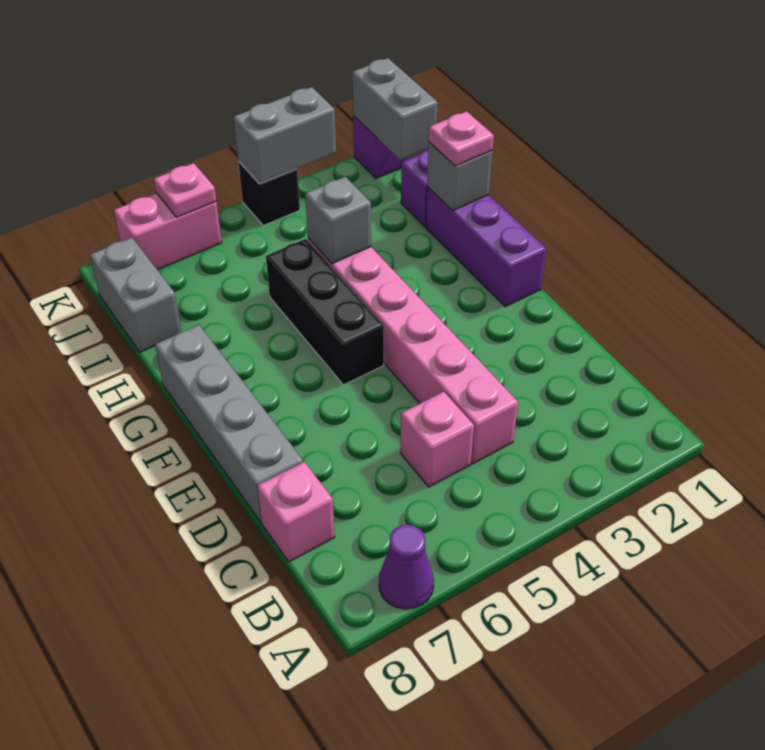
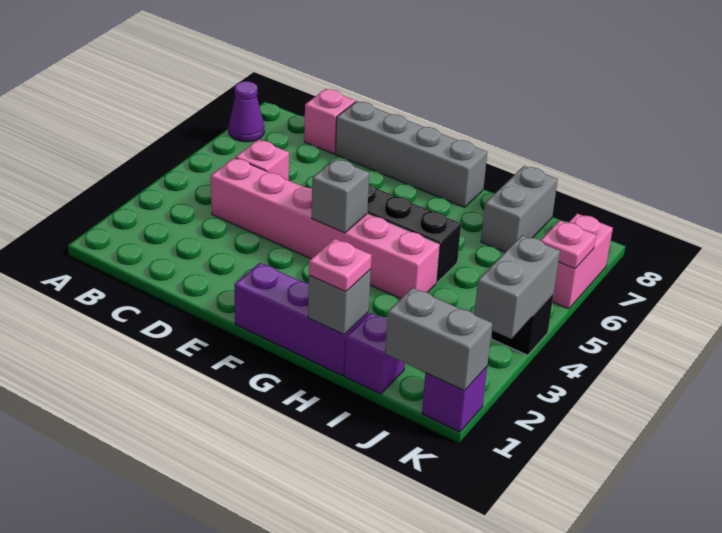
grey brick H4 level 2 -> grey brick F4 level 2
grey brick I8:J8 level 1 -> grey brick I7:I8 level 1

